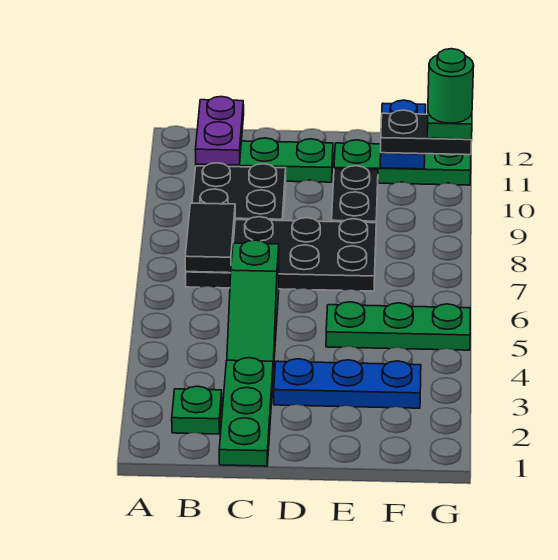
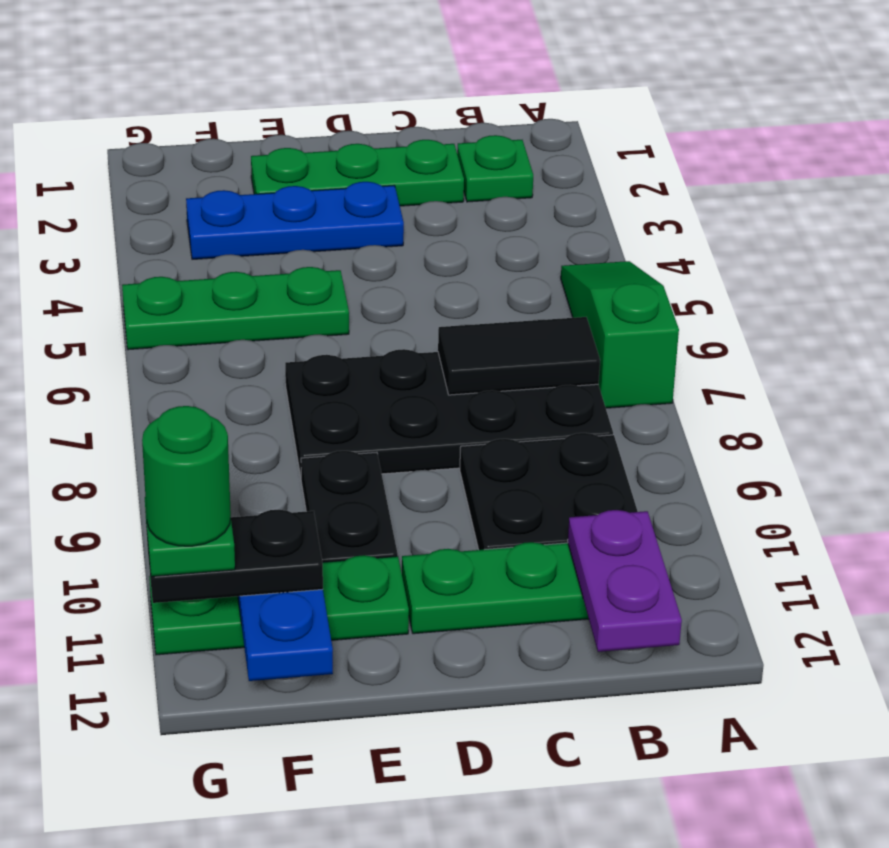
black tile B7:B8 level 2 -> black tile B7:C7 level 2
green plate C1:C3 level 1 -> green plate C2:E2 level 1
green slope C4:C6 level 1 top 6 -> green slope A5:A7 level 1 top 7

